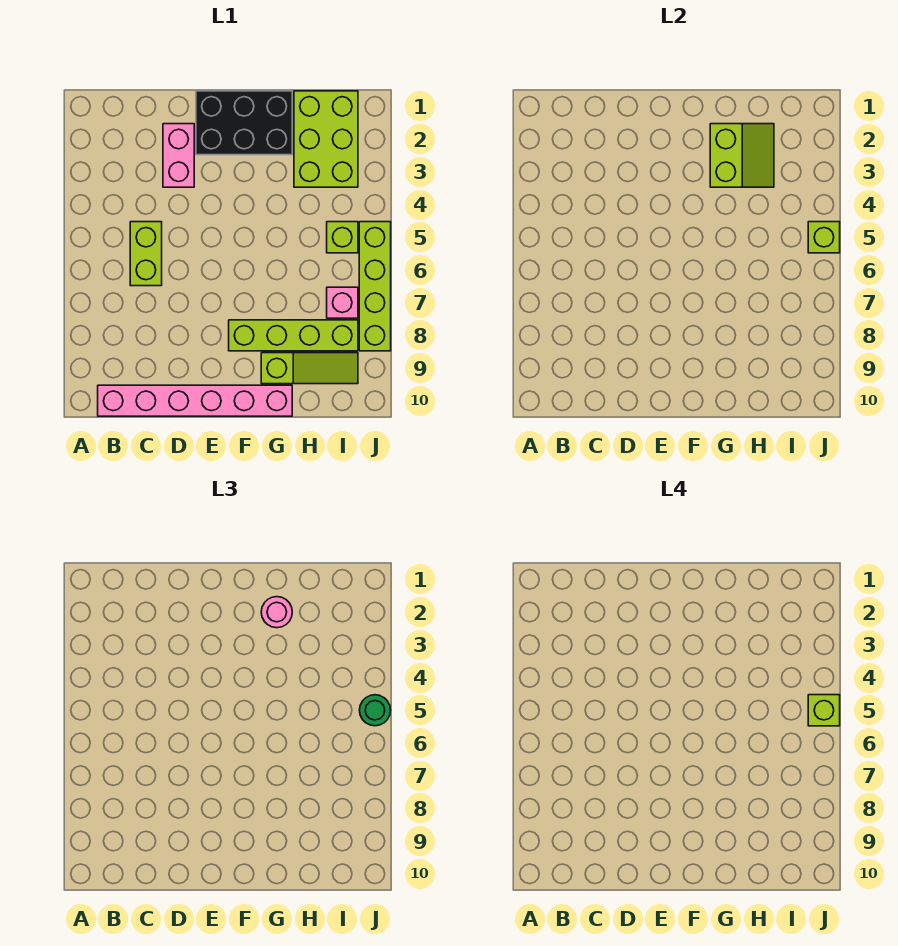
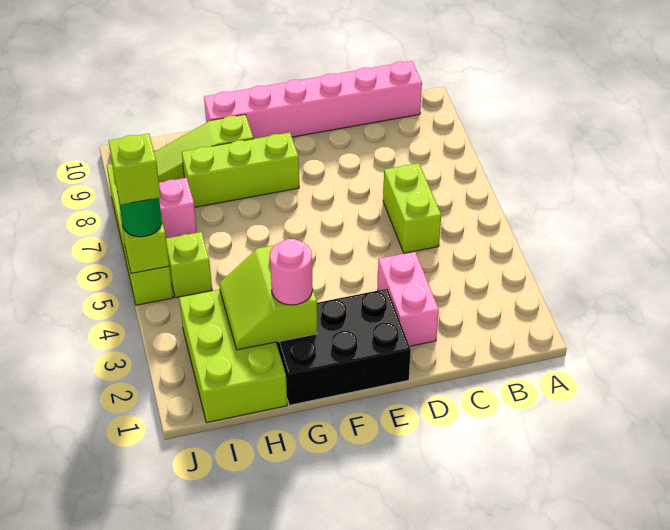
lime brick F8:I8 level 1 -> lime brick F8:H8 level 1

